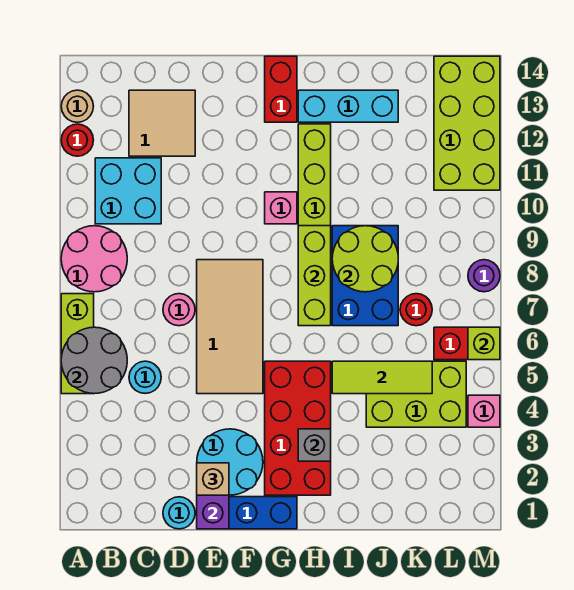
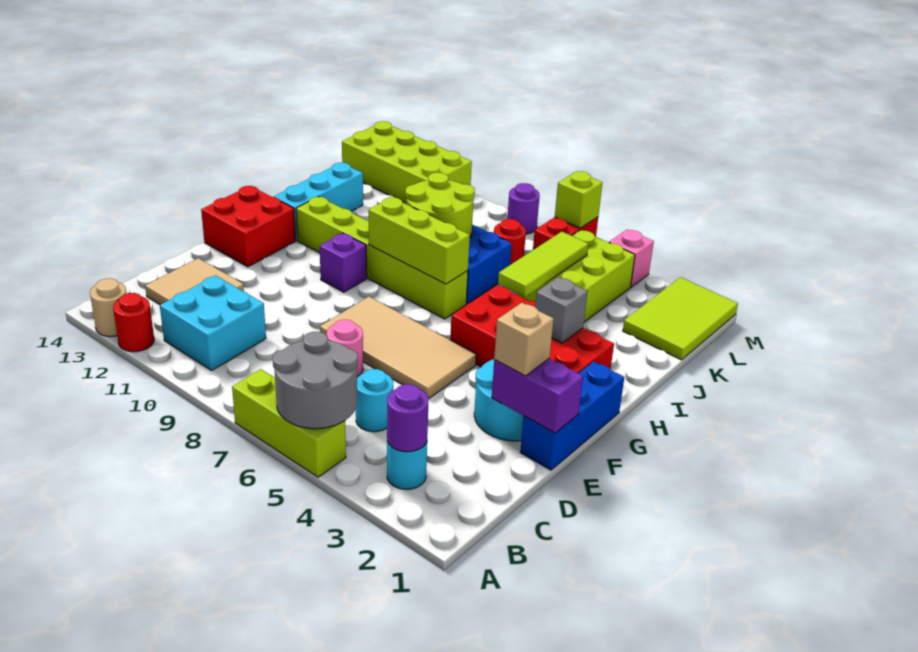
pink round brick A8:B9 level 1 -> none
none -> purple round brick B3 level 2
cyan round brick D1 level 1 -> cyan round brick B3 level 1
pink brick G10 level 1 -> purple brick G10 level 1
red brick G13:G14 level 1 -> red brick F13:G14 level 1
none -> lime tile K1:M2 level 1

